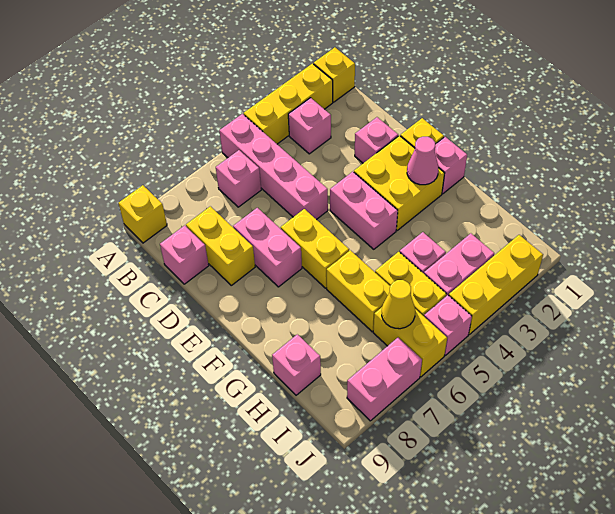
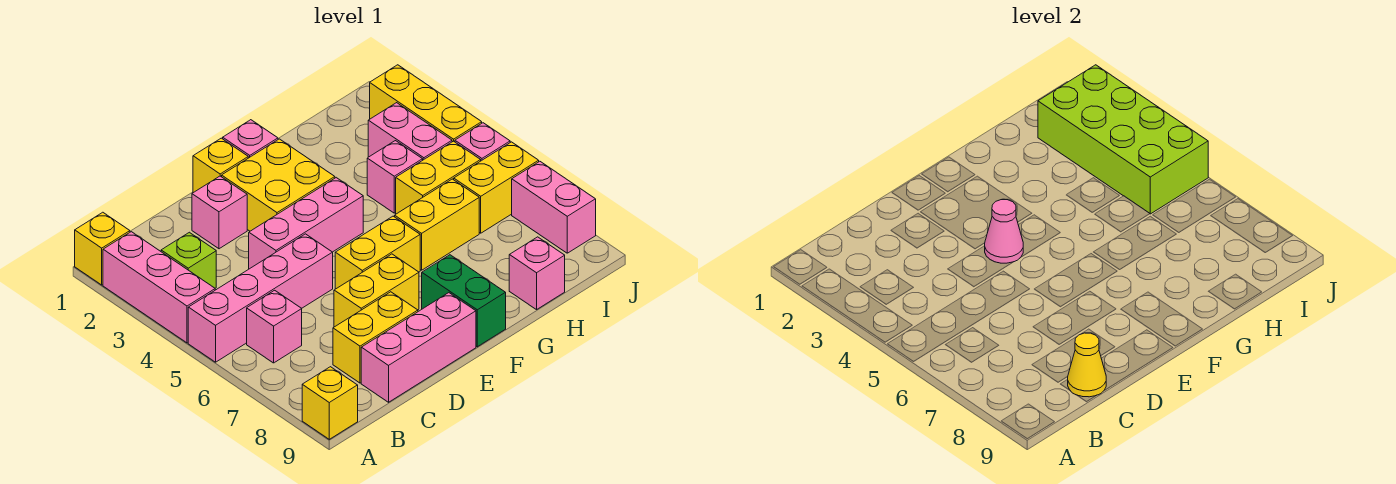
yellow brick A2:A4 level 1 -> pink brick A2:A4 level 1
pink brick B3 level 1 -> lime brick B3 level 1
pink brick C9 level 1 -> pink brick C9:E9 level 1
pink brick D7:E7 level 1 -> yellow brick D7:E7 level 1
pink brick E4:F4 level 1 -> pink brick D4:F4 level 1
pink cone F2 level 2 -> pink cone E4 level 2
none -> green brick F8:F9 level 1
none -> lime brick I2:J5 level 2
yellow cone I6 level 2 -> yellow cone C9 level 2

